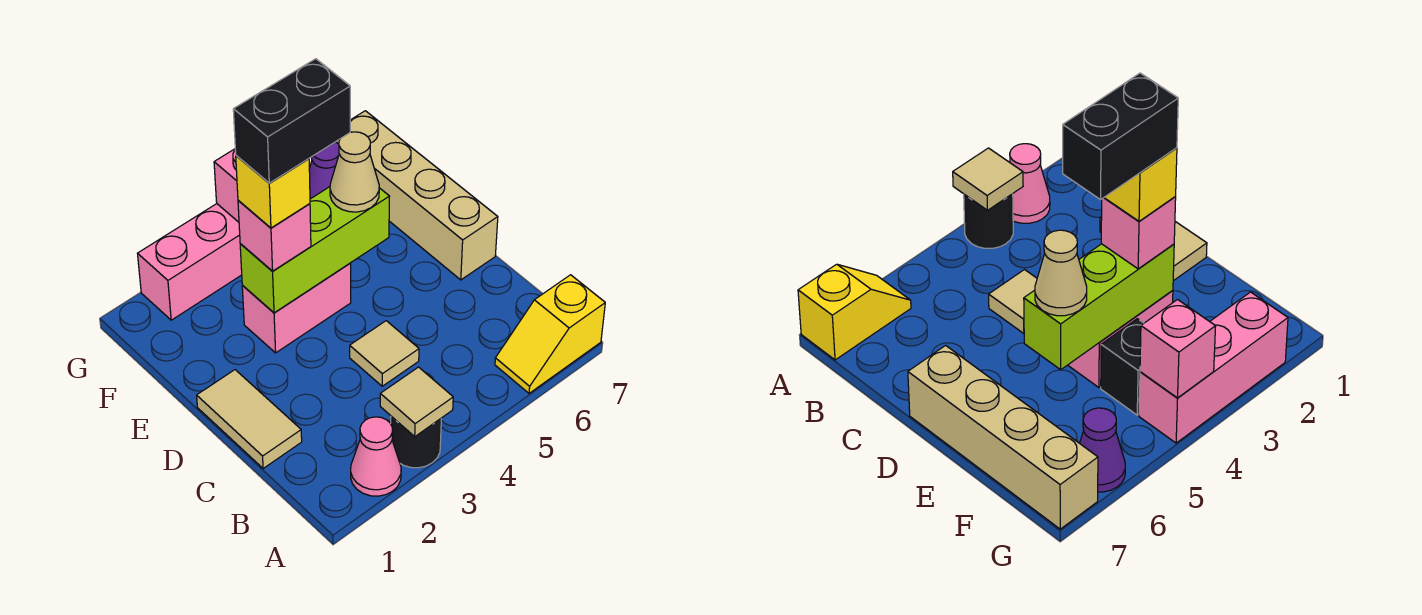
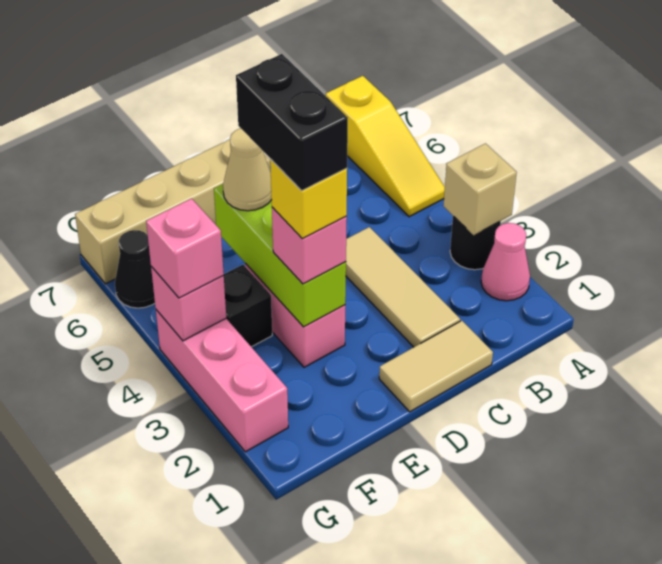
tan tile A3 level 2 -> tan brick A3 level 2
yellow slope A6:A7 level 1 top 7 -> yellow slope A5:A7 level 1 top 7
tan tile C4 level 1 -> tan tile C2:C4 level 1
none -> pink brick G4 level 3
purple cone G6 level 1 -> black cone G6 level 1

